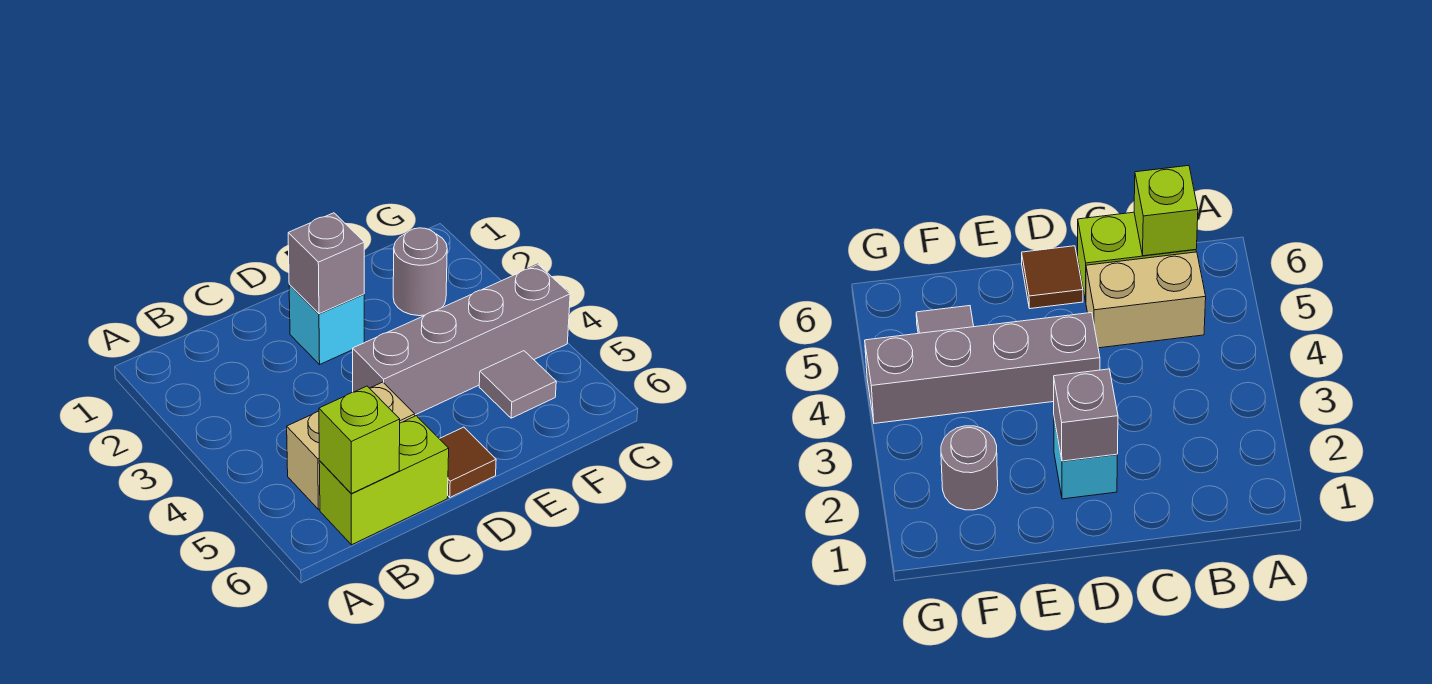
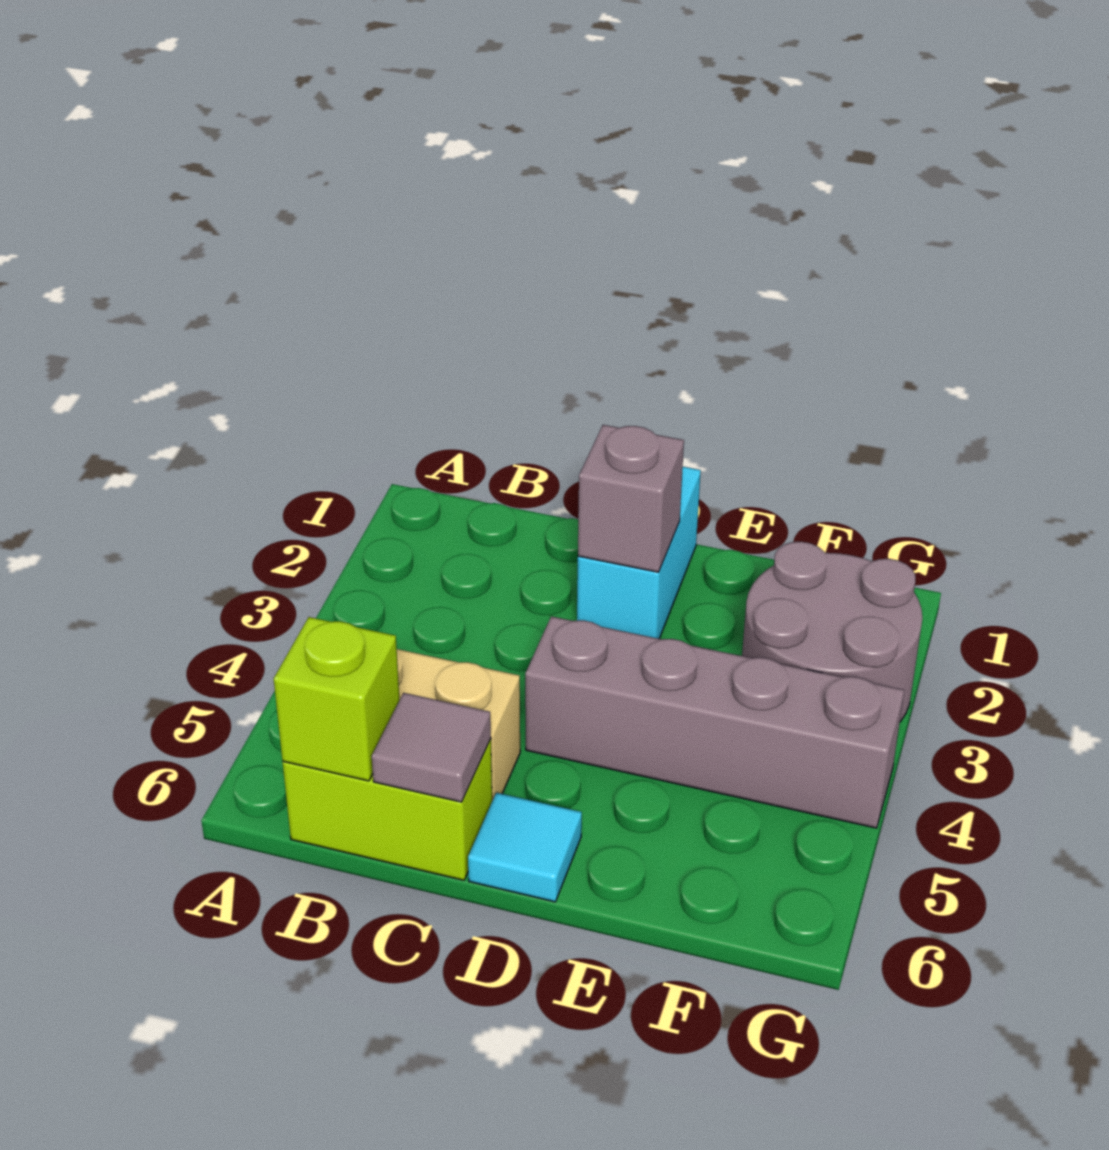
cyan brick D2 level 1 -> cyan brick D1:D2 level 1
brown tile D6 level 1 -> cyan tile D6 level 1
grey round brick F2 level 1 -> grey round brick F2:G3 level 1
grey tile F5 level 1 -> grey tile C6 level 2

